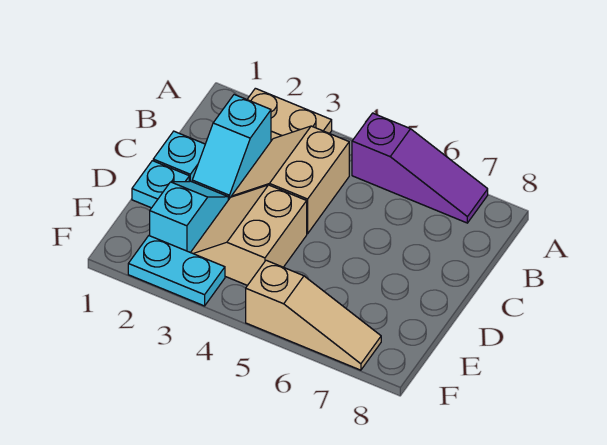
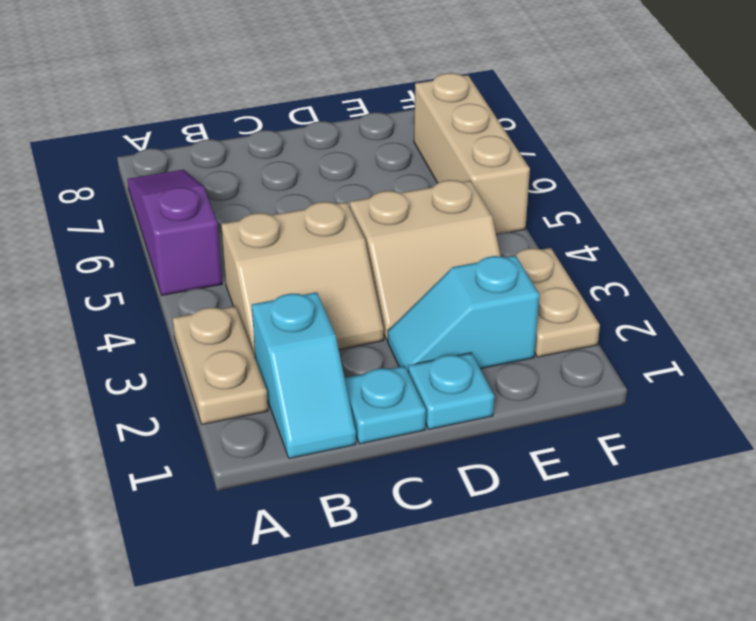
cyan slope B2:C2 level 1 top B -> cyan slope B1:B2 level 1 top 2
cyan plate F2:F3 level 1 -> tan plate F2:F3 level 1
tan slope F5:F7 level 1 top 5 -> tan brick F5:F7 level 1

